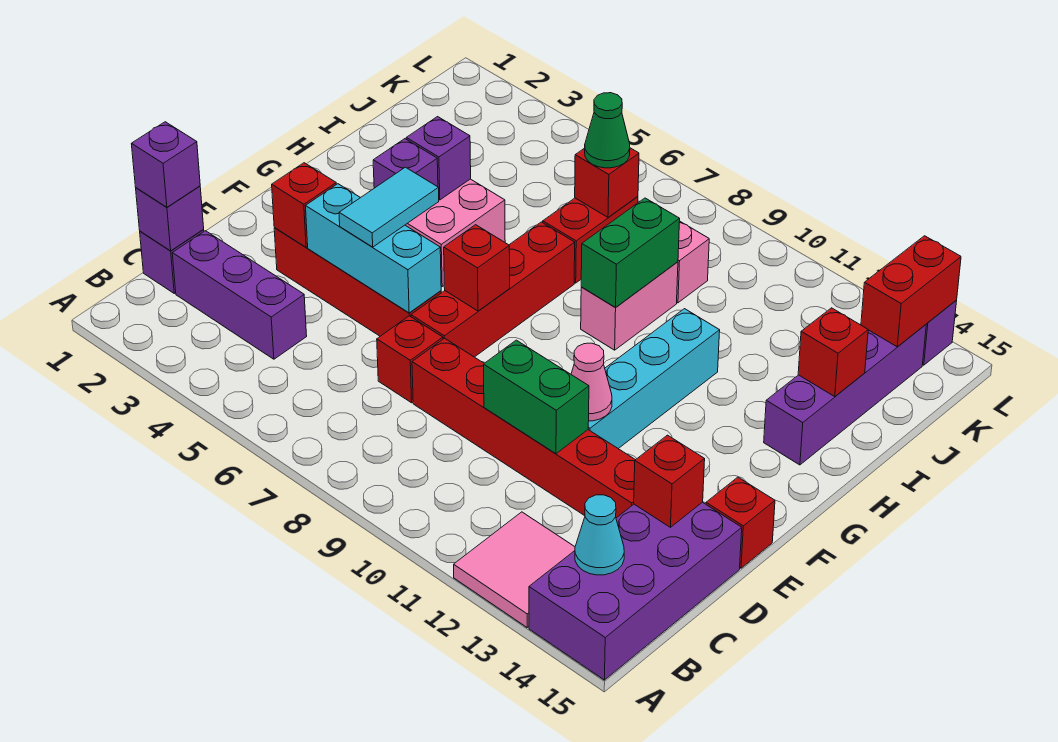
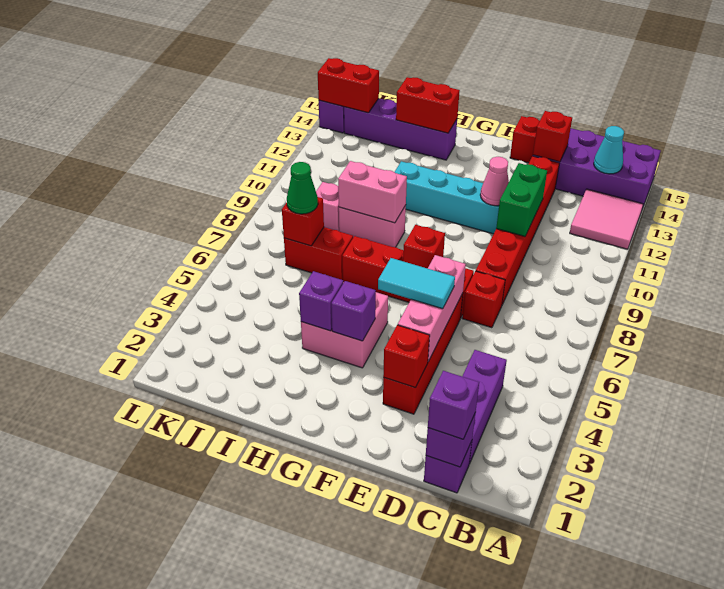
cyan brick E4:E6 level 2 -> pink brick E4:E6 level 2
green brick H9:I9 level 2 -> pink brick H9:I9 level 2
red brick I14 level 2 -> red brick H14:I14 level 2

